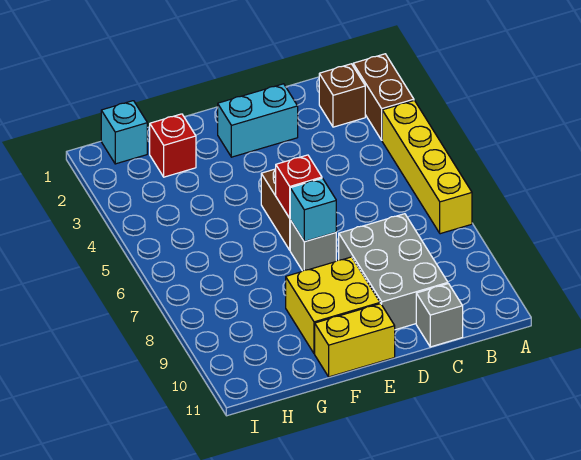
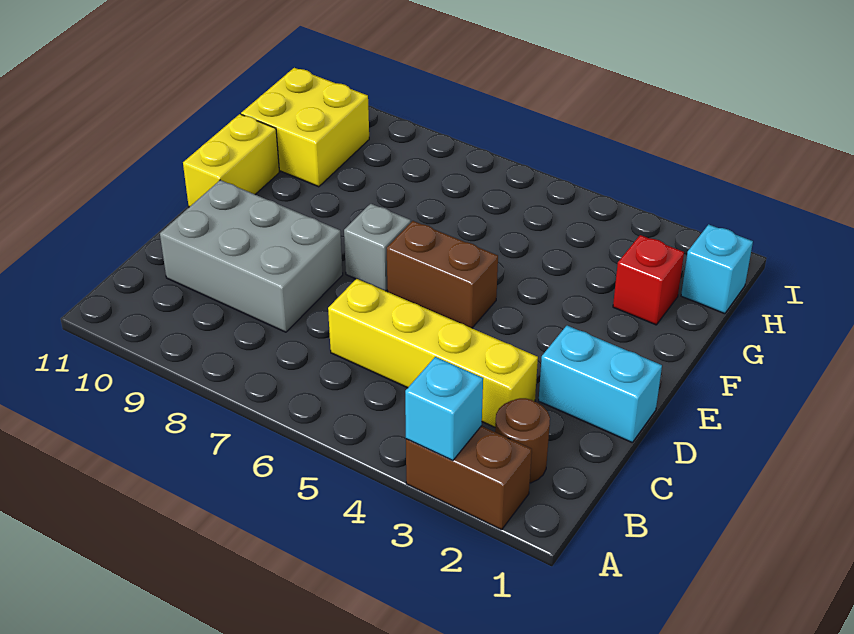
yellow brick A4:A7 level 1 -> yellow brick C3:C6 level 1
brown brick B2 level 1 -> brown round brick B2 level 1
grey brick C11 level 1 -> none
cyan brick D2:E2 level 1 -> cyan brick D1:D2 level 1
red brick E6 level 2 -> none
cyan brick E7 level 2 -> cyan brick A3 level 2
yellow brick E9:F10 level 1 -> yellow brick G10:H11 level 1

